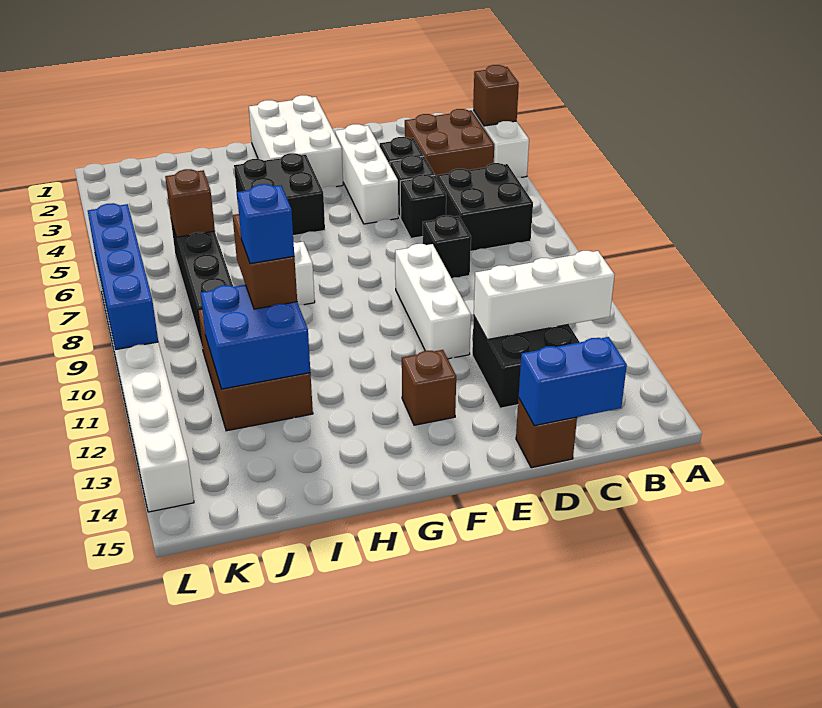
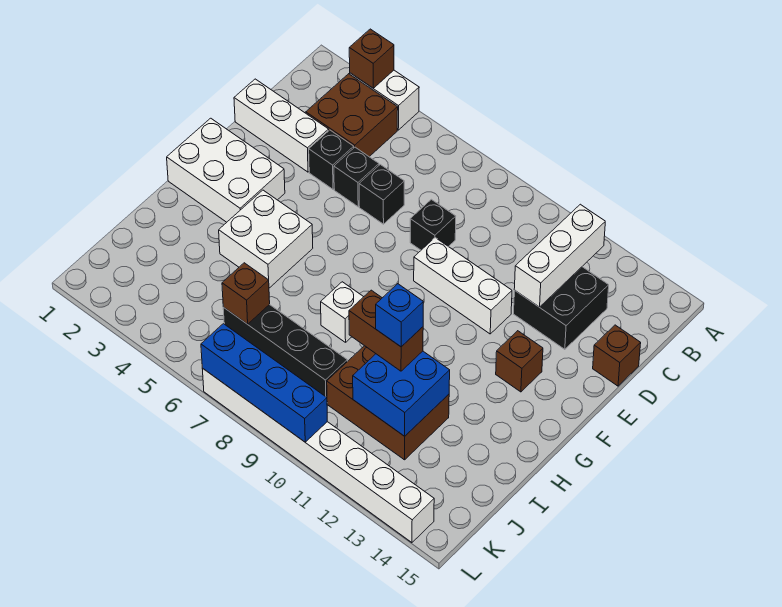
black brick B6:C7 level 1 -> none
blue brick C15:D15 level 2 -> none
white brick E3:E5 level 1 -> white brick D1:D3 level 1
black brick G4:H5 level 1 -> white brick G4:H5 level 1

